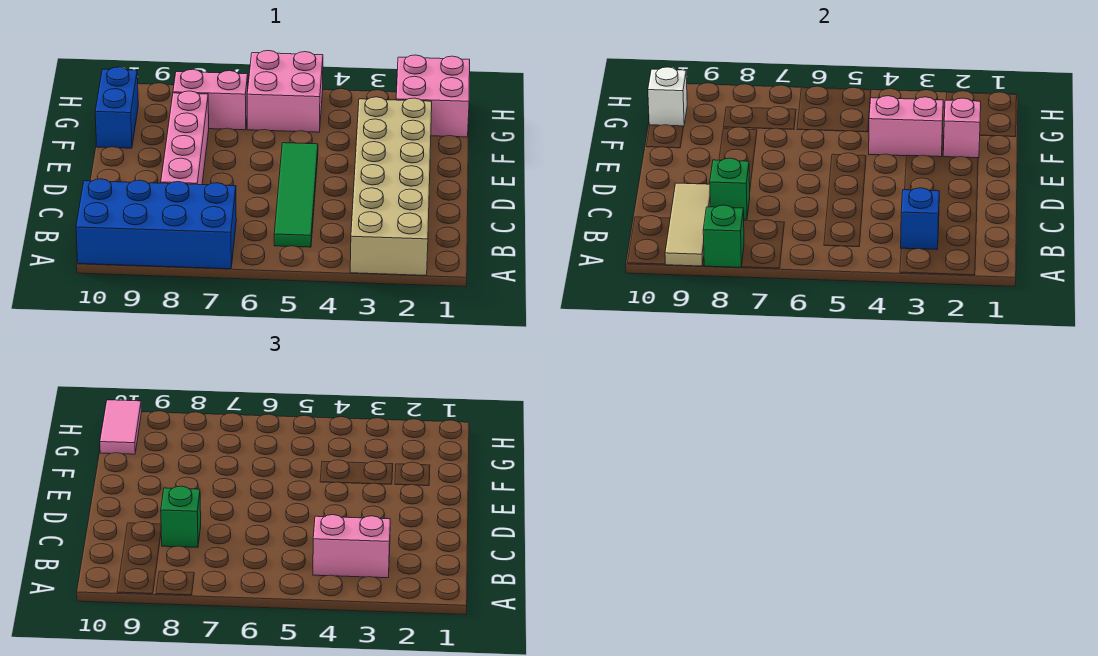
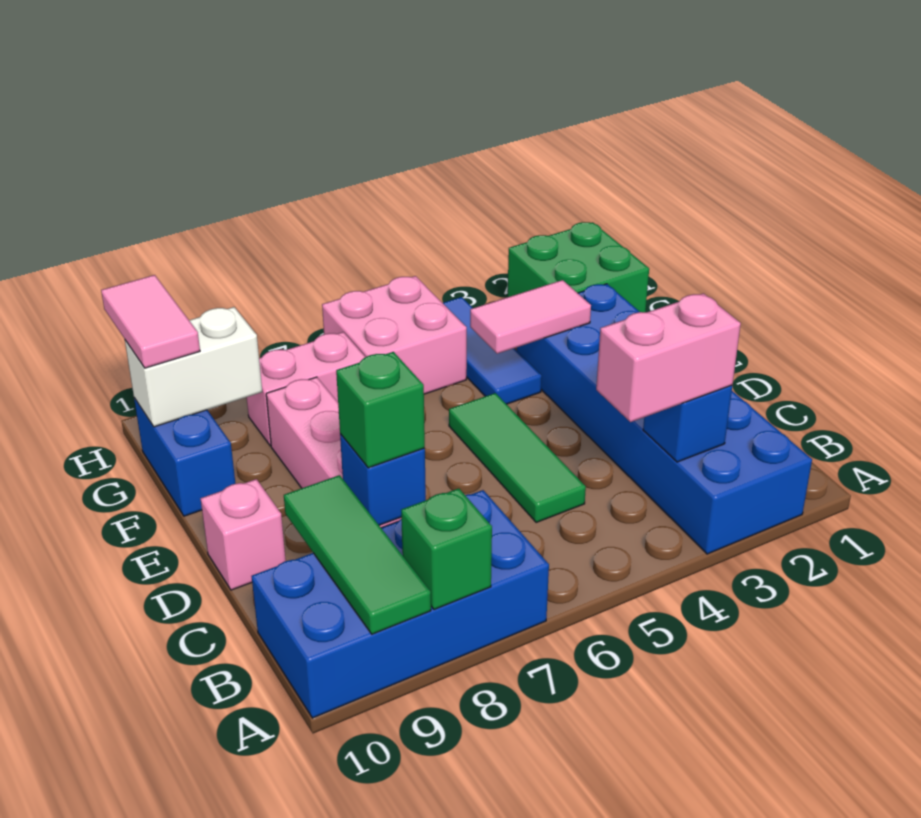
tan brick A2:F3 level 1 -> blue brick A2:F3 level 1
tan tile A9:C9 level 2 -> green tile A9:C9 level 2
green tile B5:E5 level 1 -> green tile C5:E5 level 1
green brick C8 level 2 -> blue brick C8 level 2
pink brick F2 level 2 -> pink brick D10 level 1
pink brick F3:F4 level 2 -> pink tile F3:F4 level 2
none -> blue tile F4:H4 level 1
pink brick G1:H2 level 1 -> green brick G1:H2 level 1
white brick G10 level 2 -> white brick G9:G10 level 2

